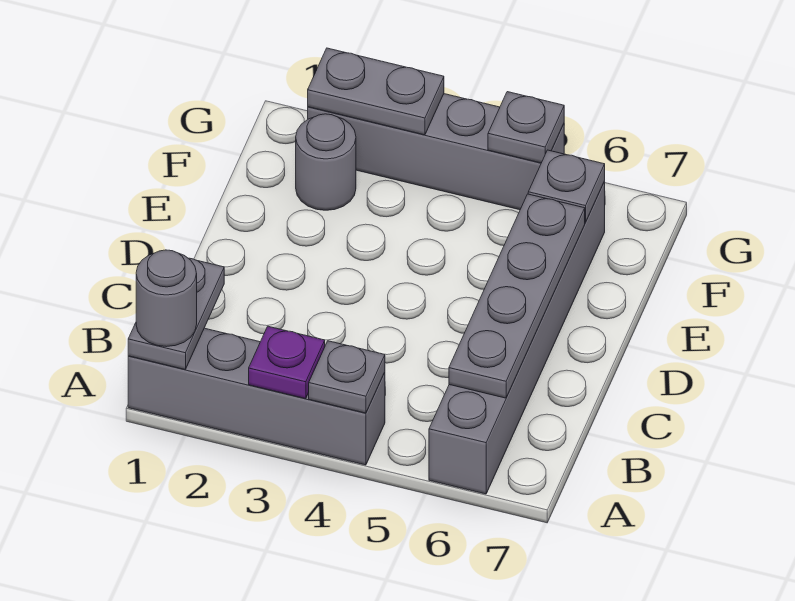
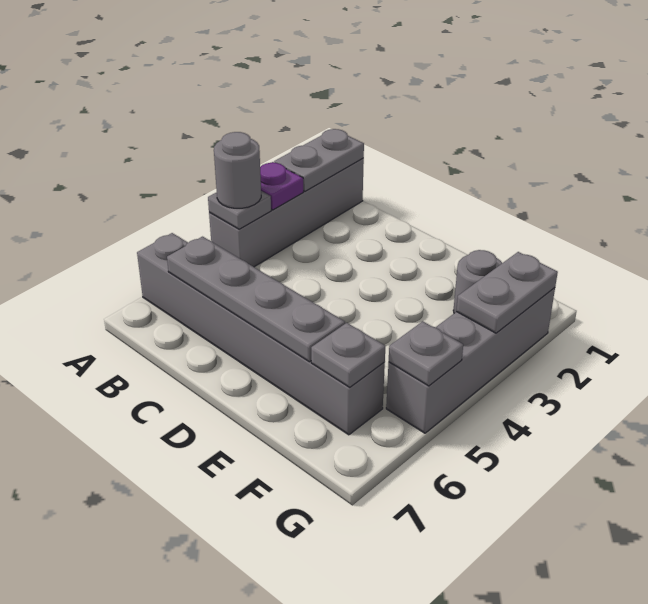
grey plate A1:B1 level 2 -> grey plate A1:A2 level 2
grey round brick A1 level 3 -> grey round brick A4 level 3

